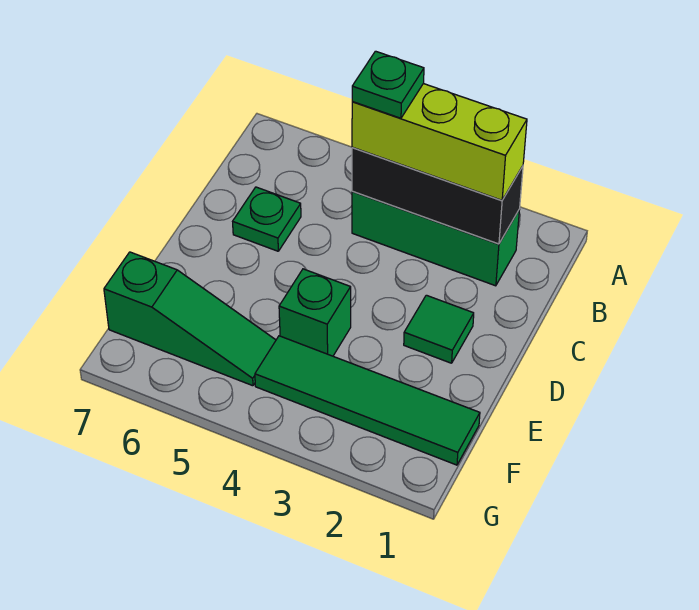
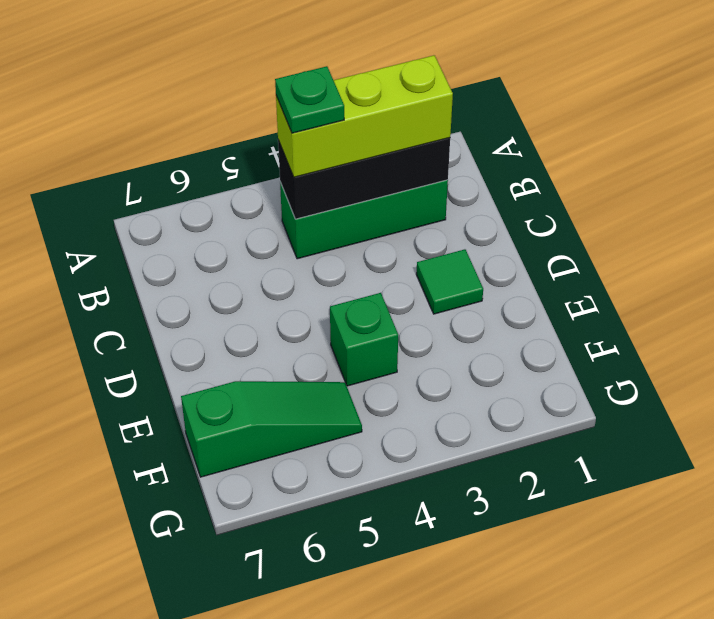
green plate C6 level 1 -> none
green tile F1:F4 level 1 -> none

